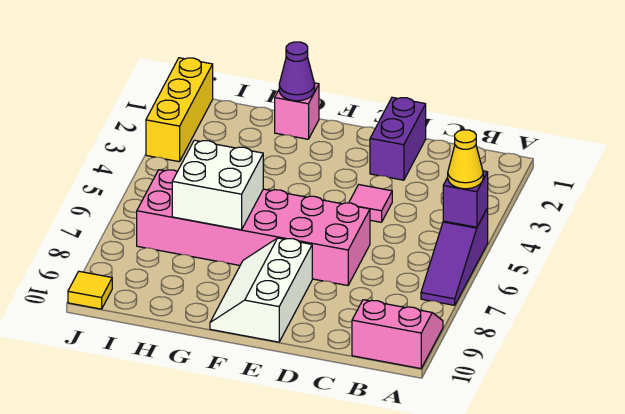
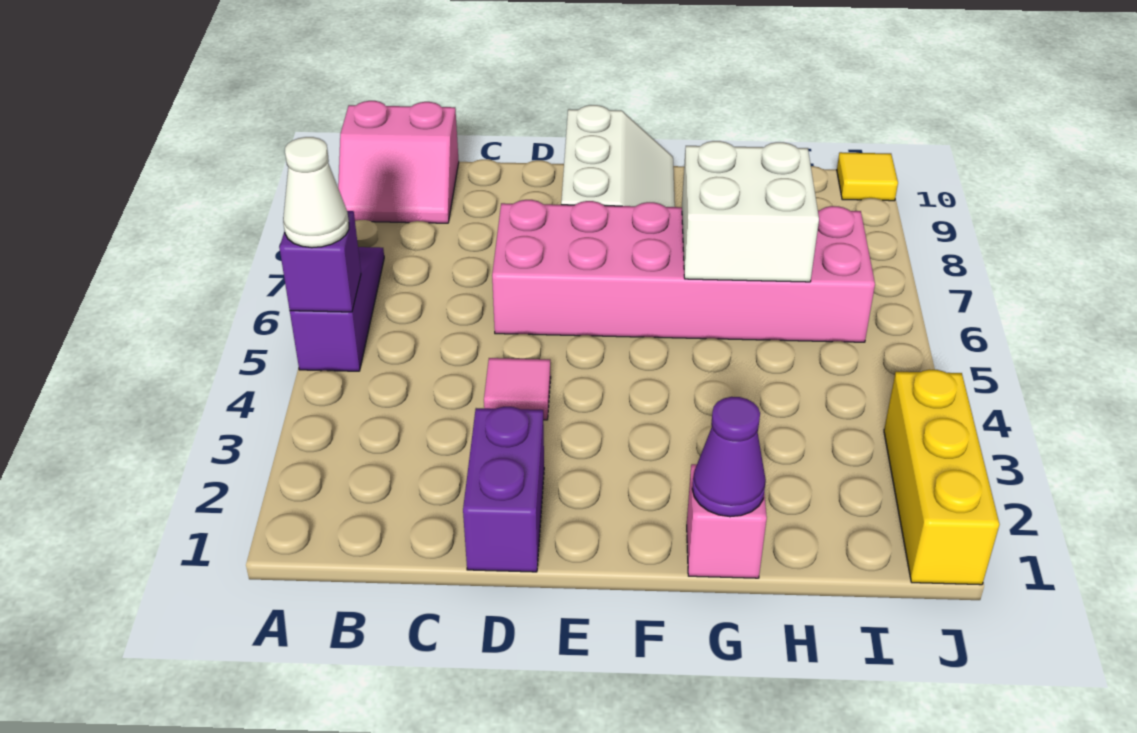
yellow cone A5 level 3 -> white cone A5 level 3

